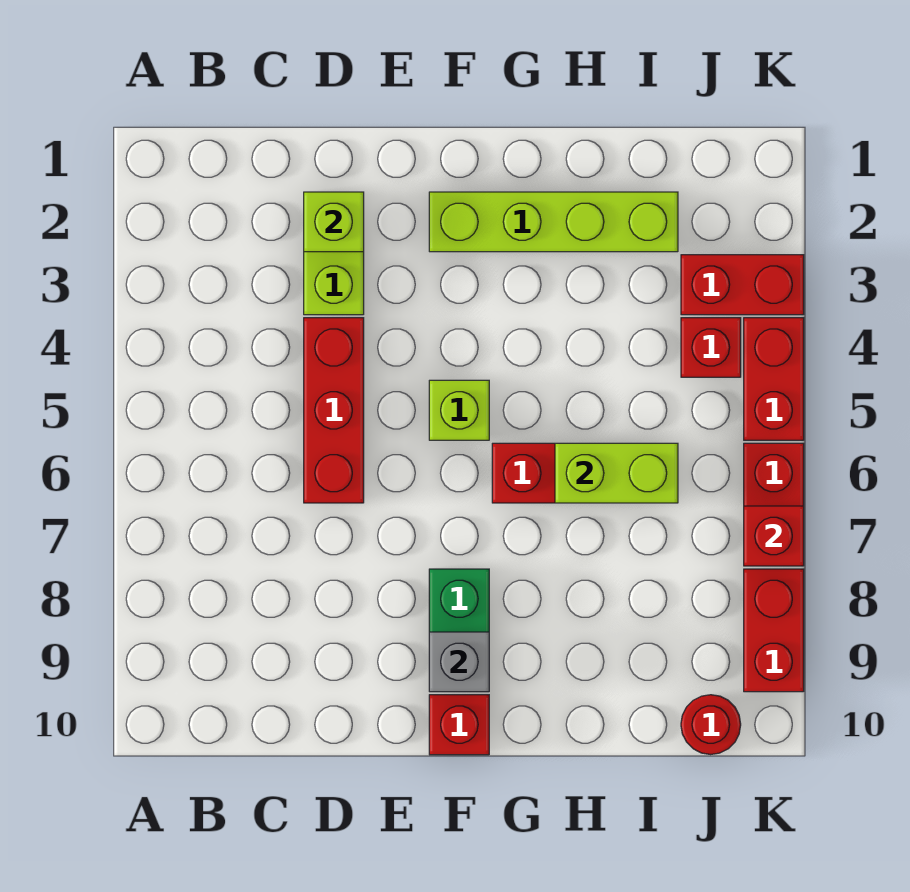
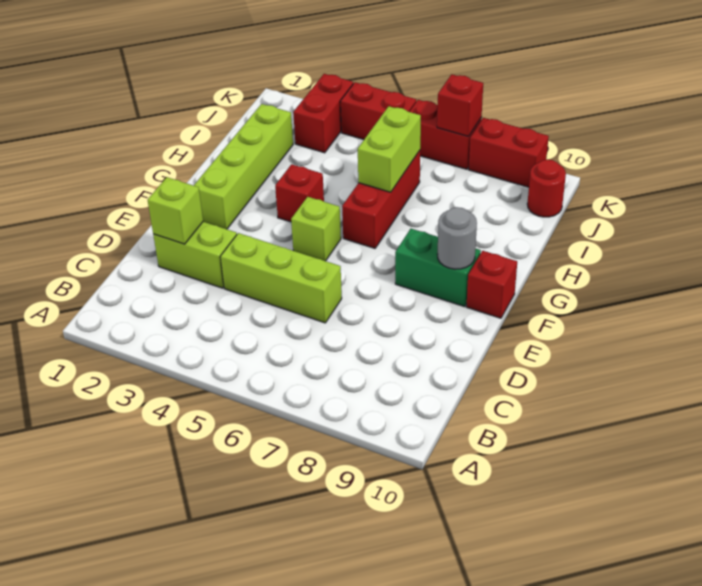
red brick D4:D6 level 1 -> lime brick D4:D6 level 1
grey brick F9 level 2 -> grey round brick F9 level 2
red brick J4 level 1 -> red brick G4 level 1

